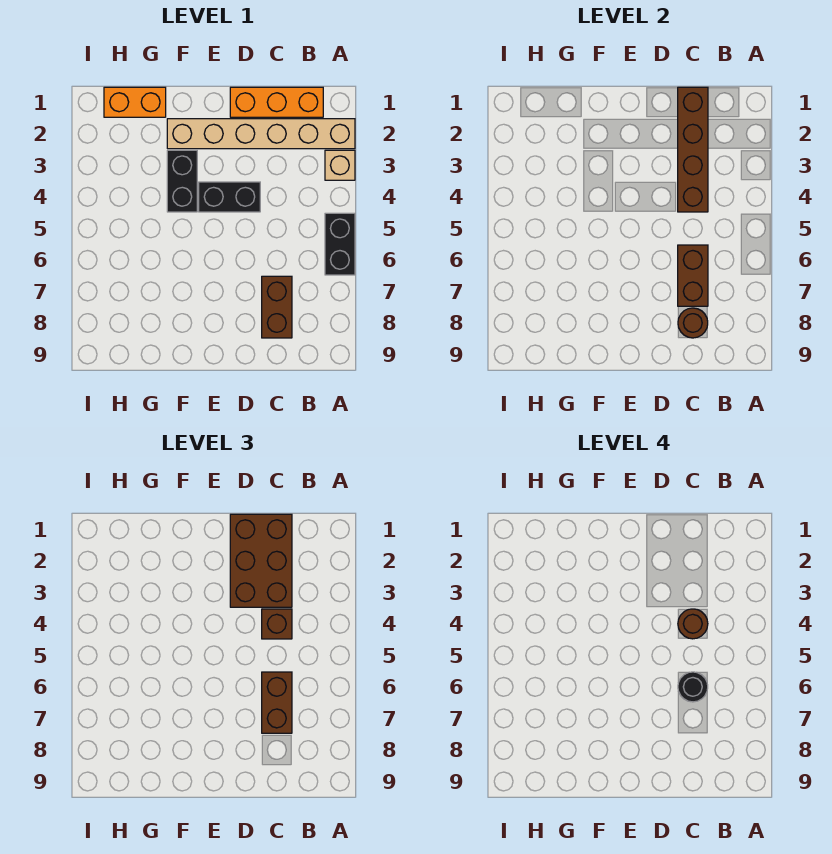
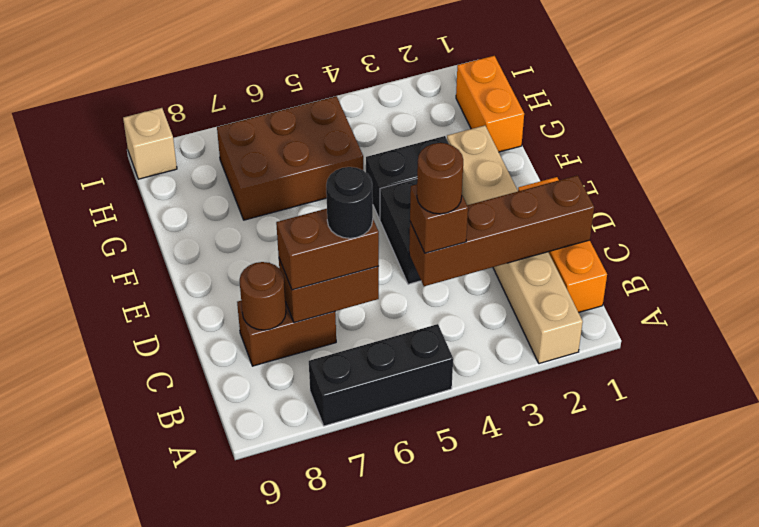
tan brick A3 level 1 -> tan brick I9 level 1
black brick A5:A6 level 1 -> black brick A5:A7 level 1
brown brick C1:D3 level 3 -> brown brick G5:H7 level 1

